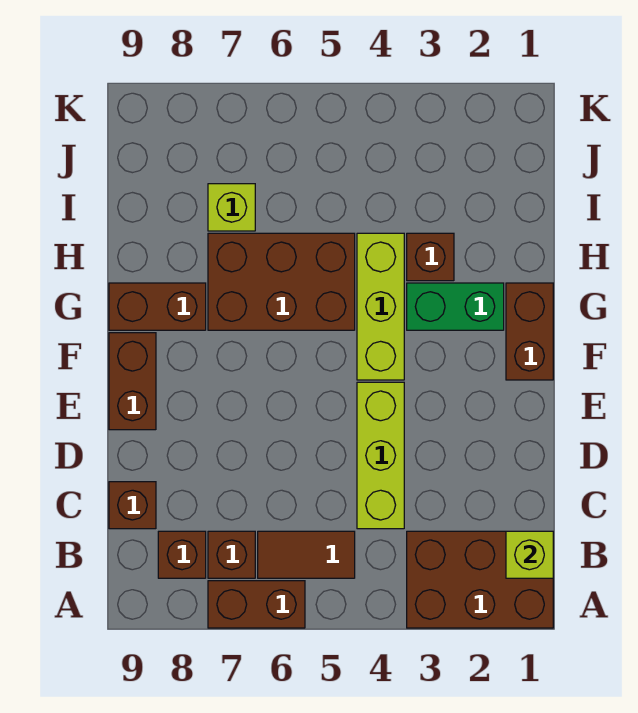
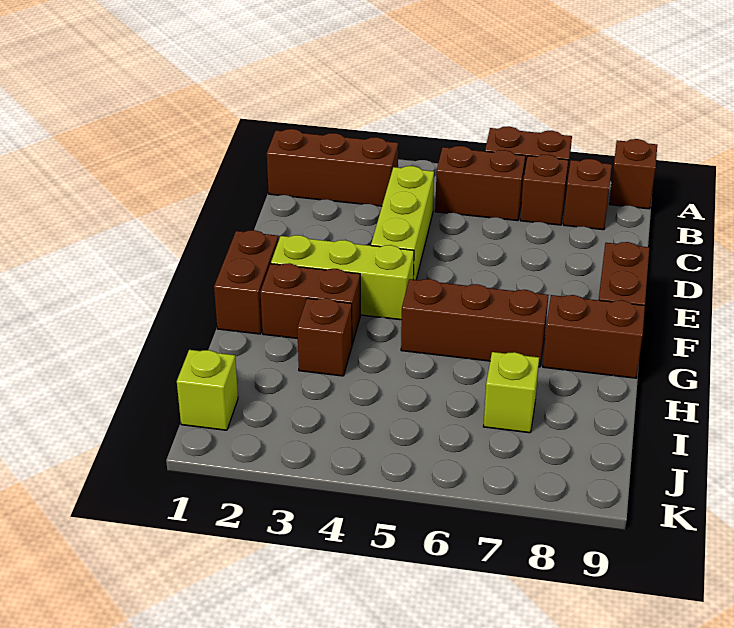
brown brick A1:B3 level 1 -> brown brick B1:B3 level 1
lime brick B1 level 2 -> lime brick J1 level 1
brown tile B5:B6 level 1 -> brown brick B5:B6 level 1
brown brick C9 level 1 -> brown brick A9 level 1
lime brick F4:H4 level 1 -> lime brick F2:F4 level 1
green brick G2:G3 level 1 -> brown brick G2:G3 level 1
brown brick G5:H7 level 1 -> brown brick G5:G7 level 1

